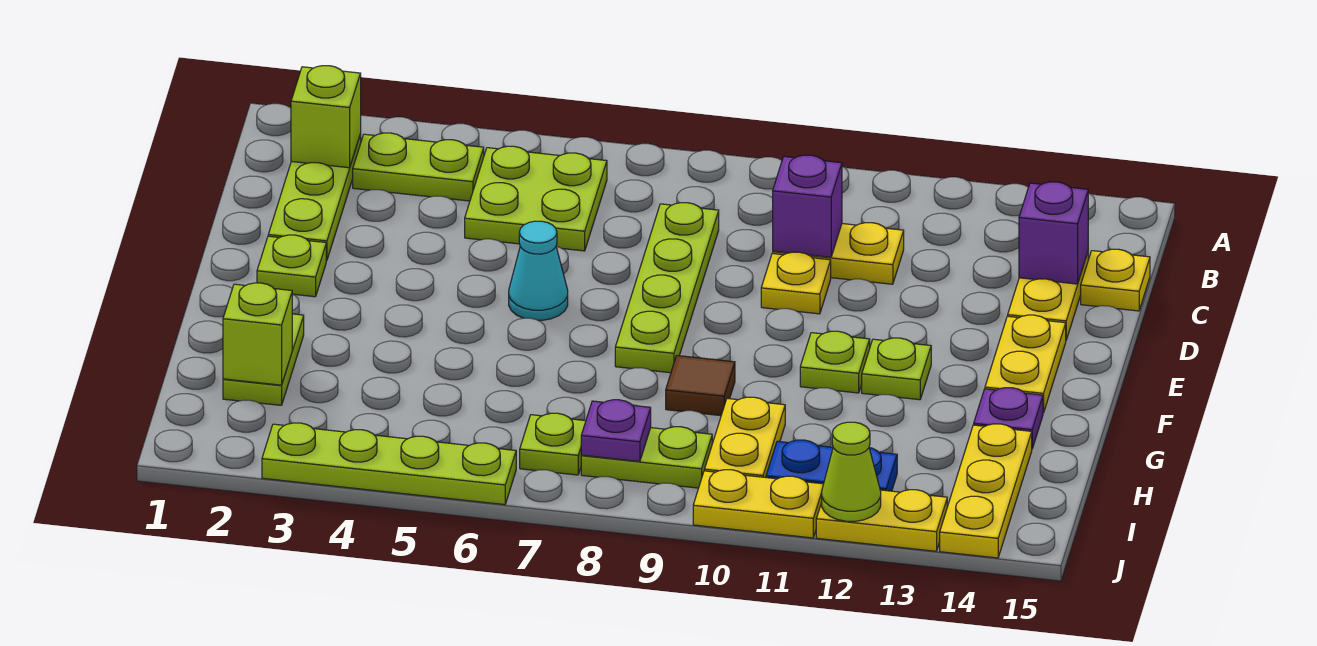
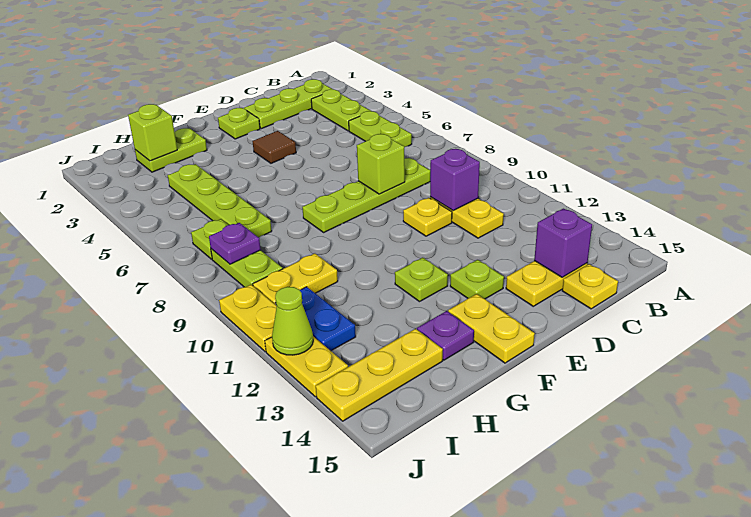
lime brick B2 level 2 -> lime brick D8 level 2
lime plate B5:C6 level 1 -> lime plate B5:B6 level 1
cyan cone E6 level 1 -> none
yellow plate E14:F14 level 1 -> yellow plate F14:F15 level 1
lime plate F11 level 1 -> lime plate E13 level 1
brown tile G9 level 1 -> brown tile E4 level 1
lime plate J3:J6 level 1 -> lime plate H4:H7 level 1

